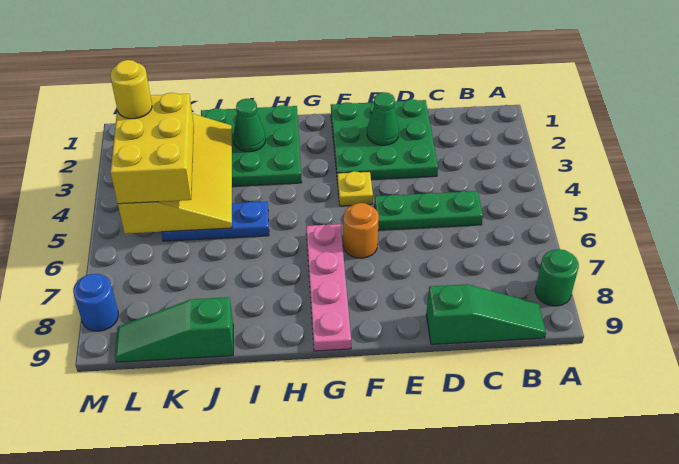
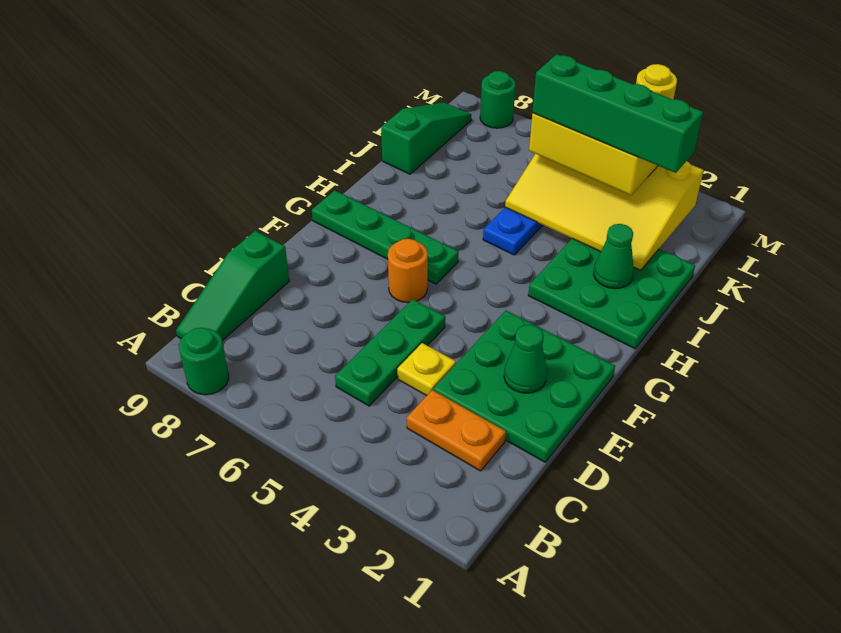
none -> orange plate C2:C3 level 1
yellow plate F4 level 1 -> yellow plate D4 level 1
pink plate G6:G9 level 1 -> green plate G6:G9 level 1
none -> green brick K2:K5 level 4
blue round brick M8 level 1 -> green round brick M8 level 1

